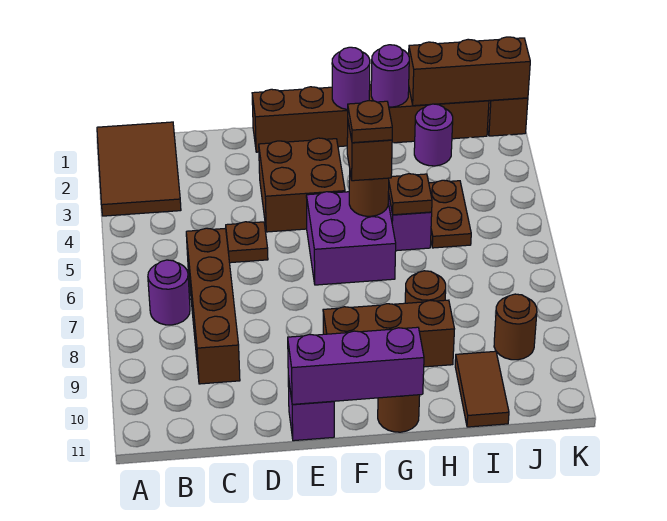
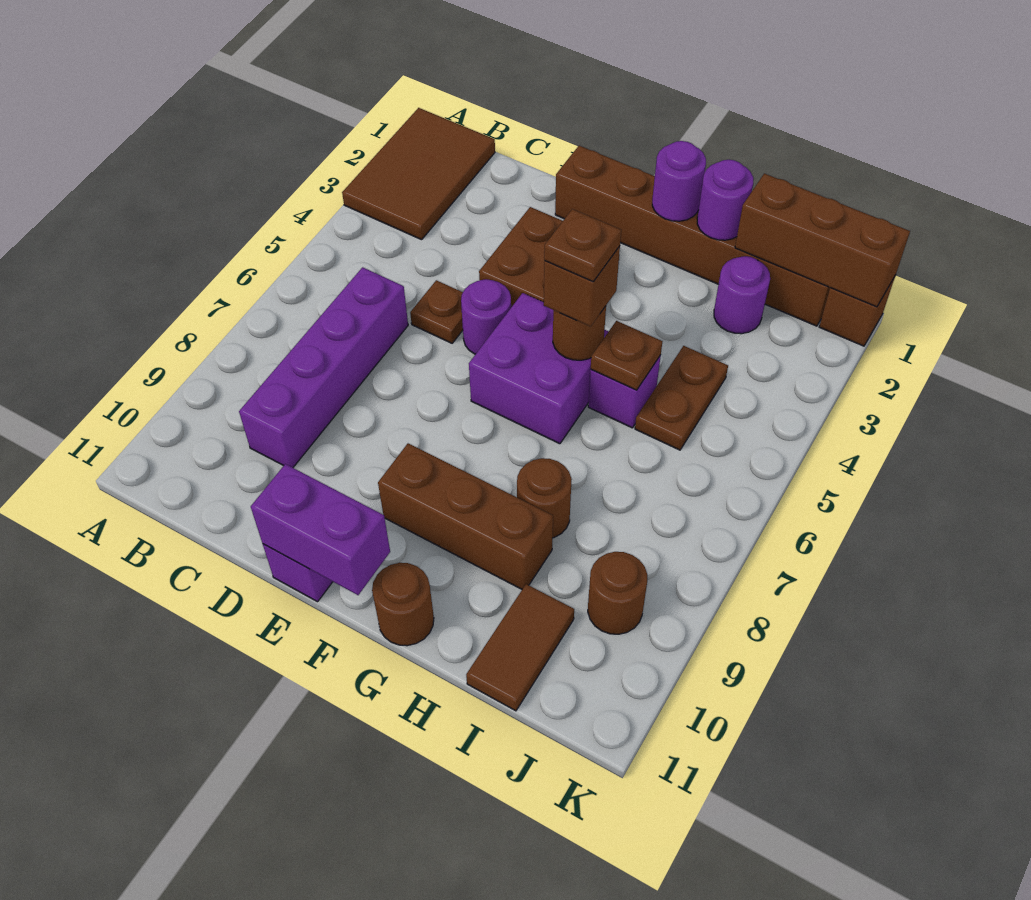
purple round brick B7 level 1 -> purple round brick E5 level 1
brown brick C6:C9 level 1 -> purple brick C6:C9 level 1
purple brick E11:G11 level 2 -> purple brick E11:F11 level 2

